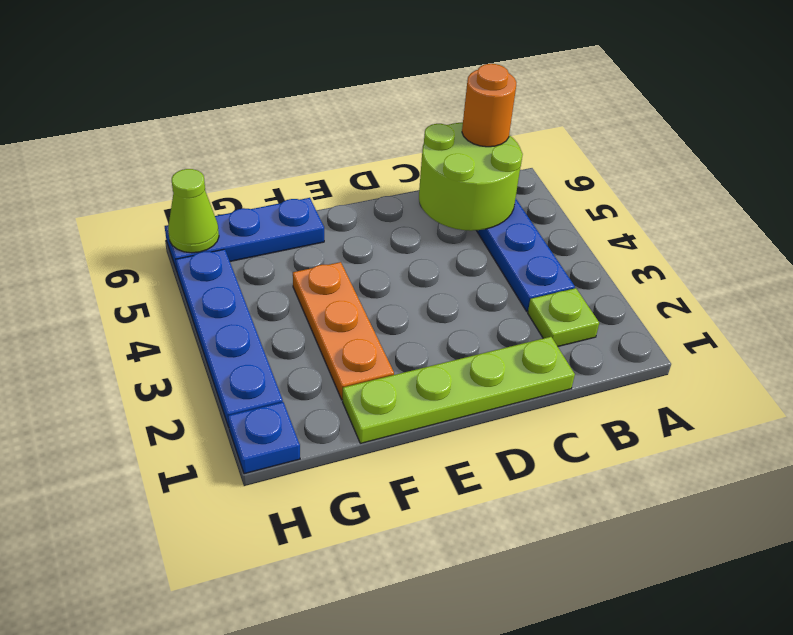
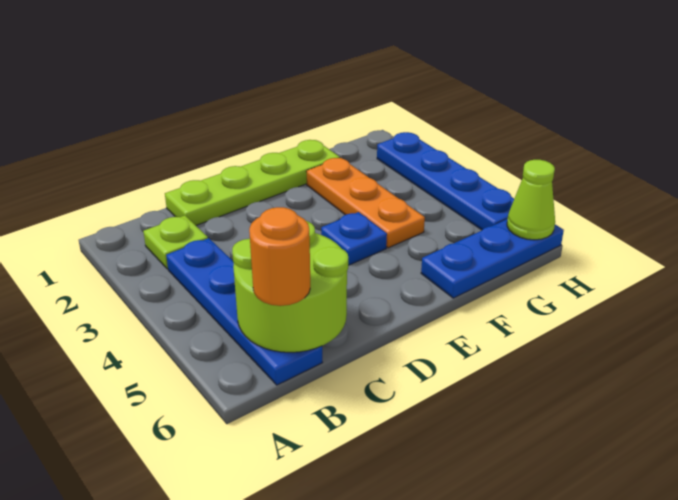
blue plate H1 level 1 -> blue plate E4 level 1

